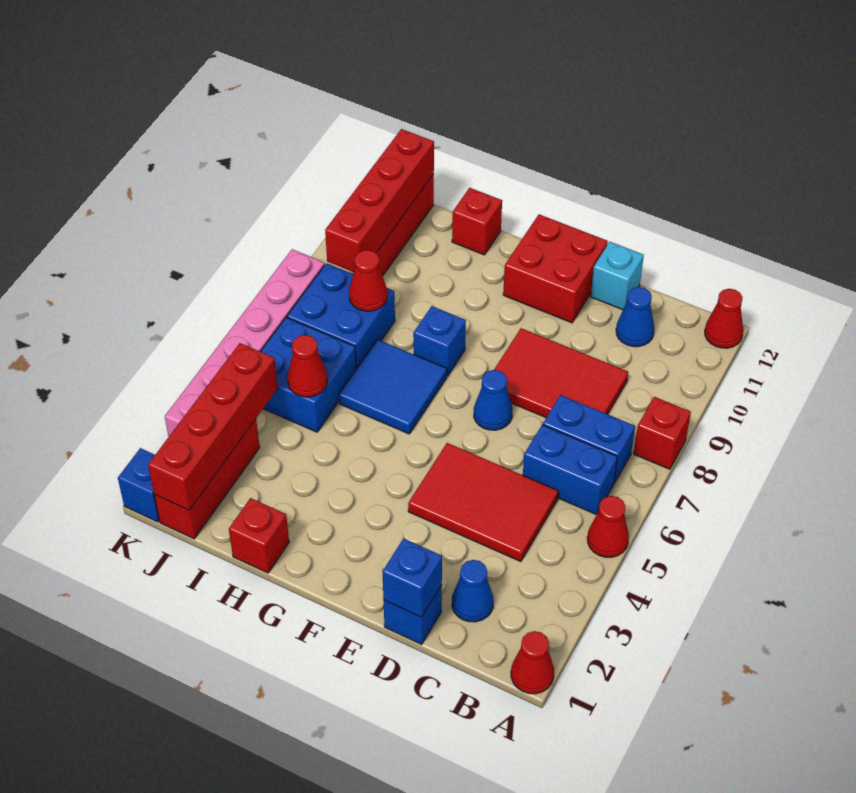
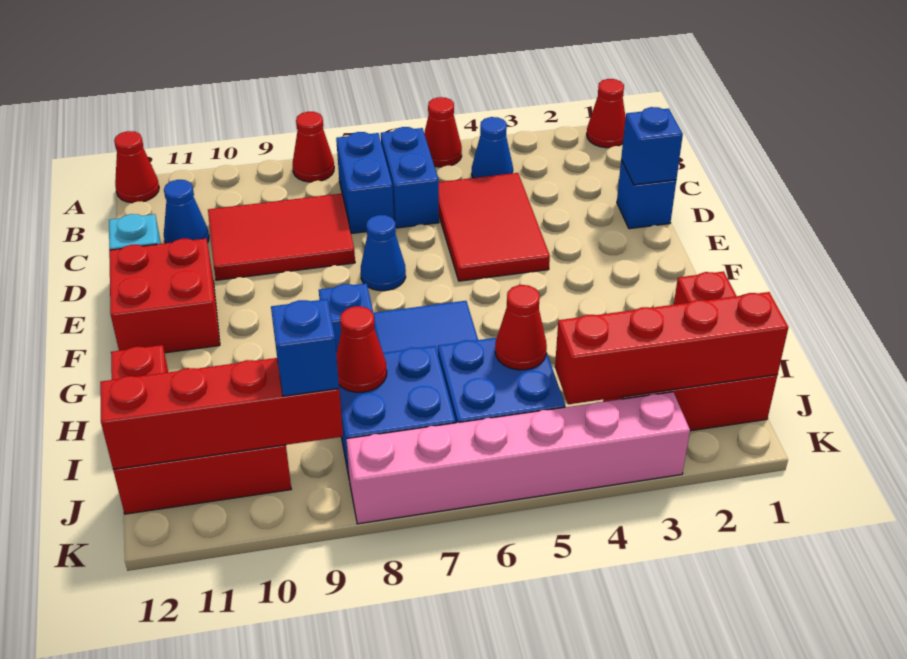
red brick A8 level 1 -> red cone A8 level 1
blue cone C2 level 1 -> blue cone B4 level 1
red tile C8:E9 level 1 -> red tile C8:D10 level 1
blue brick K1 level 1 -> blue brick J9 level 3

